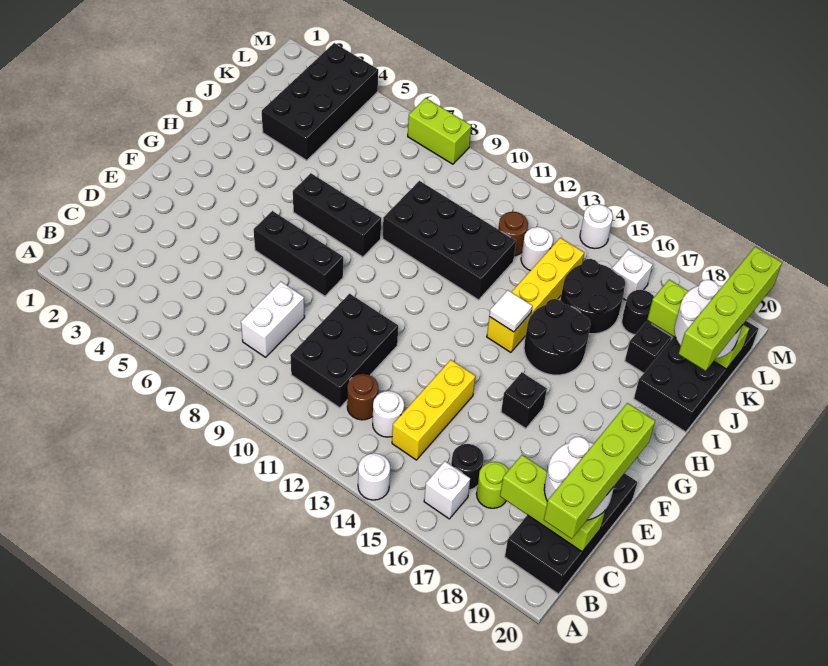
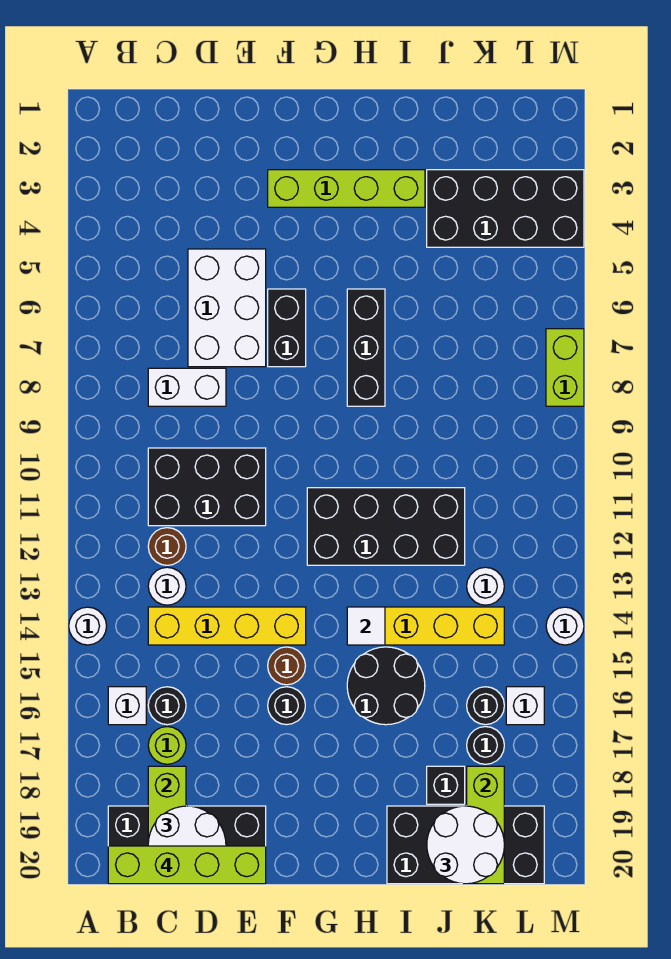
yellow brick C14:E14 level 1 -> yellow brick C14:F14 level 1
none -> white brick D5:E7 level 1
black brick F6:F8 level 1 -> black brick F6:F7 level 1
black brick F16 level 1 -> black round brick F16 level 1
black brick I9:J12 level 1 -> black brick G11:J12 level 1
lime brick I20:L20 level 4 -> lime brick F3:I3 level 1
black round brick J15:K16 level 1 -> black round brick K16 level 1
brown round brick K12 level 1 -> brown round brick F15 level 1

